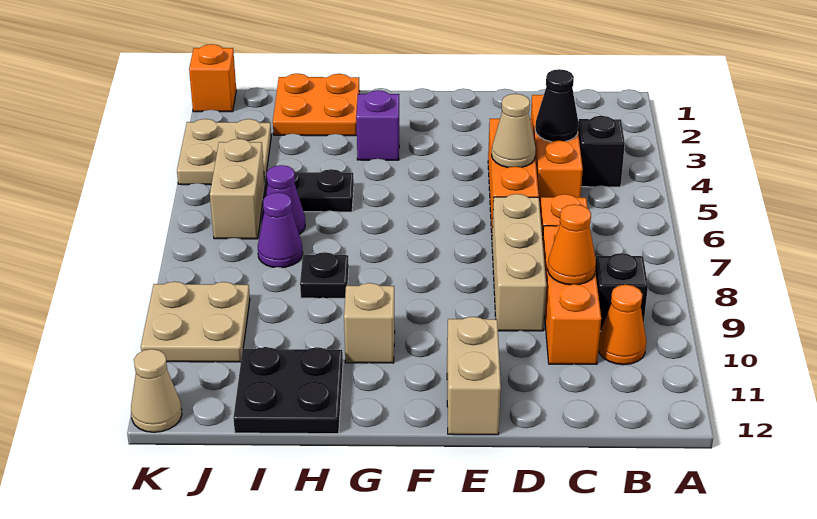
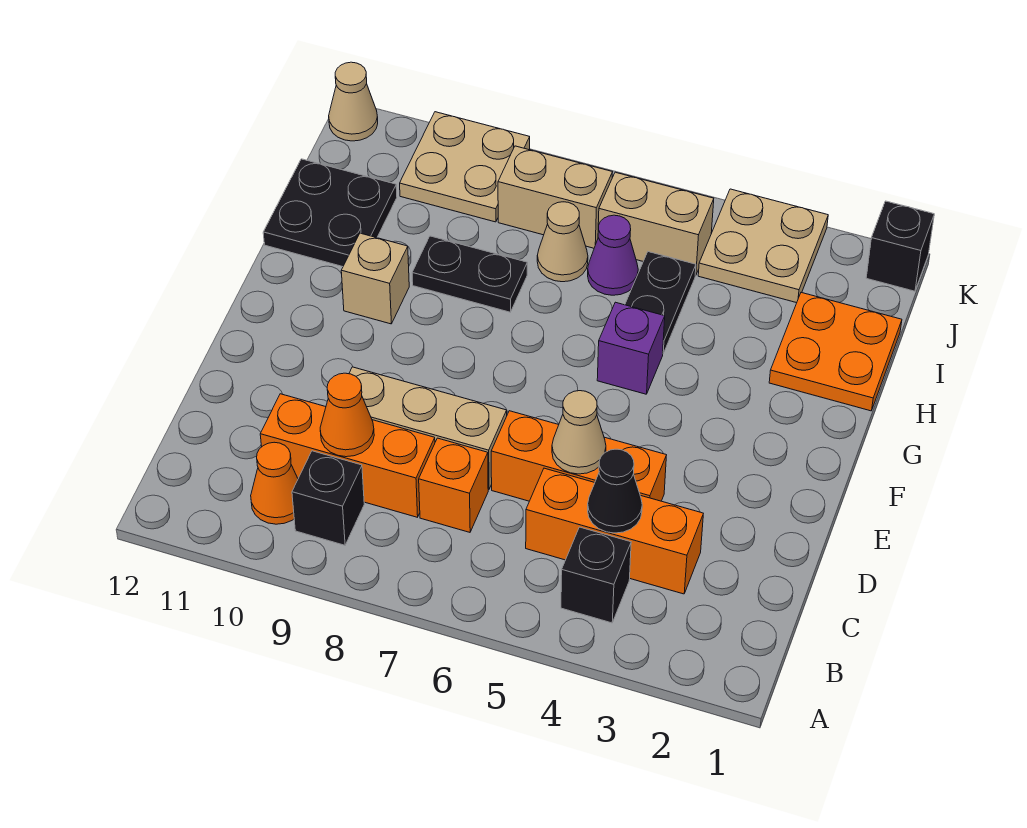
tan brick E11:E12 level 1 -> tan brick J7:J8 level 1
purple brick G3 level 1 -> purple brick G5 level 1
black plate H8 level 1 -> black plate H8:H9 level 1
purple cone I7 level 1 -> tan cone I7 level 1
orange brick K1 level 1 -> black brick K1 level 1

